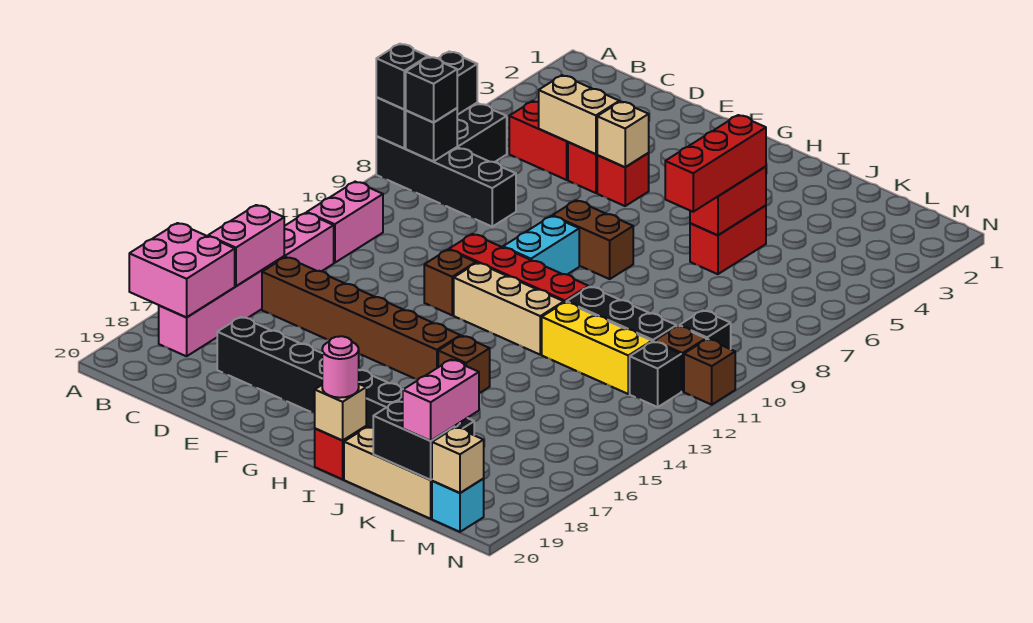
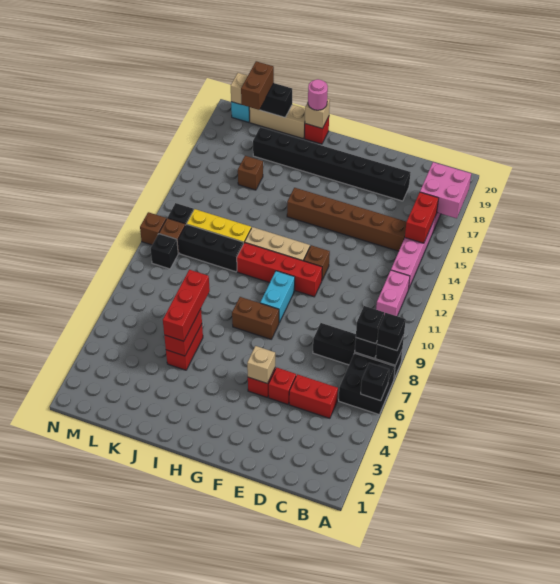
pink brick B15:B16 level 2 -> red brick B15:B16 level 2
tan brick D5:E5 level 2 -> none
brown brick I15 level 1 -> brown brick K16 level 1
pink brick L19:L20 level 3 -> brown brick L19:L20 level 3

